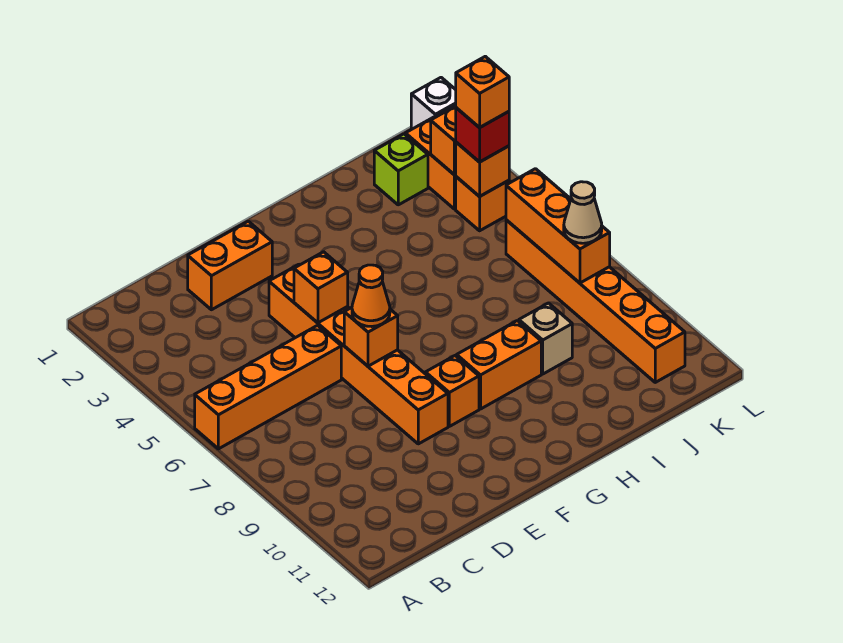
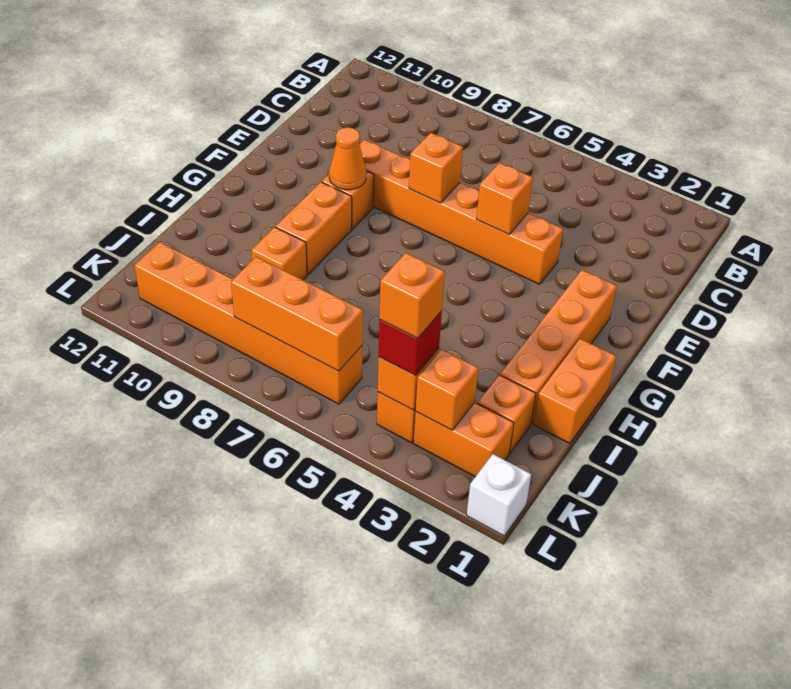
orange brick A6:D6 level 1 -> orange brick F2:I2 level 1
orange brick D2:E2 level 1 -> orange brick H1:I1 level 1
orange cone E7 level 3 -> orange cone F9 level 2
tan brick I9 level 1 -> orange brick I9 level 1
lime brick J2 level 1 -> orange brick J2 level 1
tan cone K8 level 3 -> none

